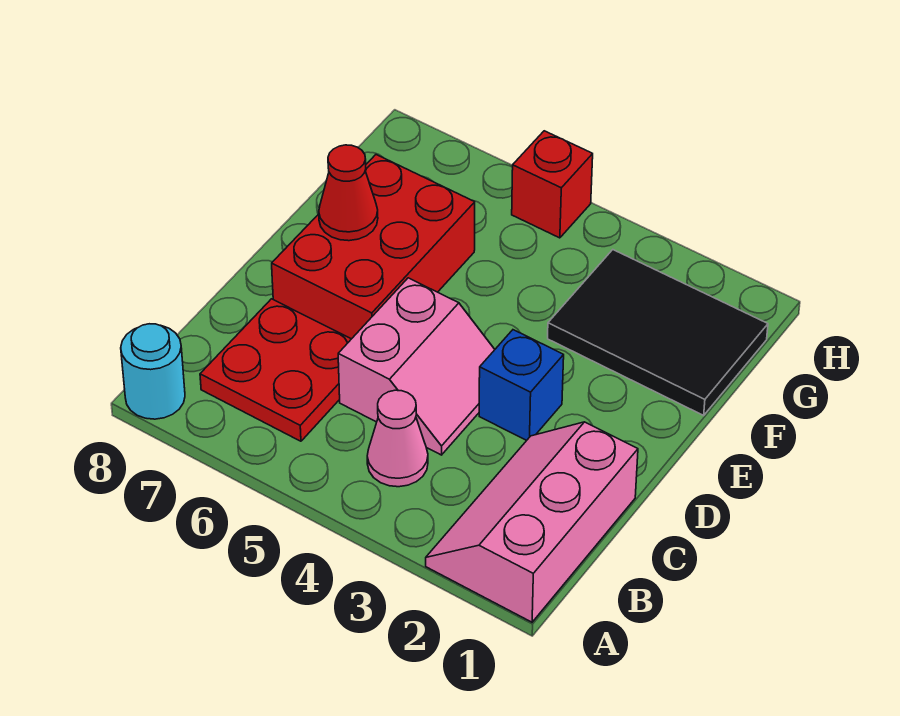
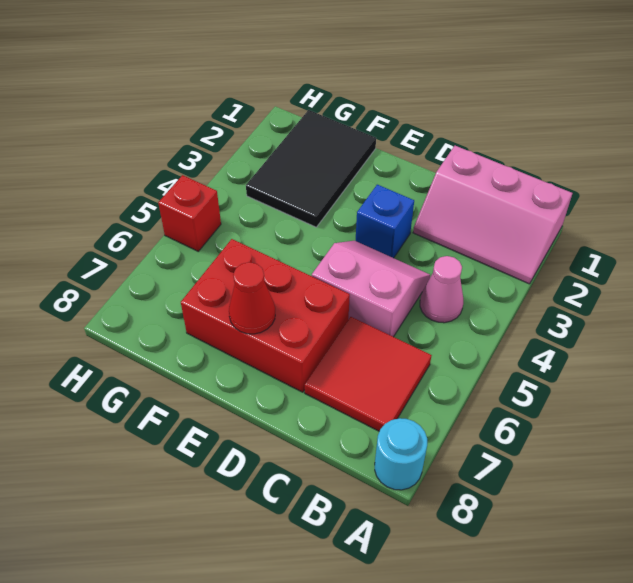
red plate B6:C7 level 1 -> red tile B6:C7 level 1

